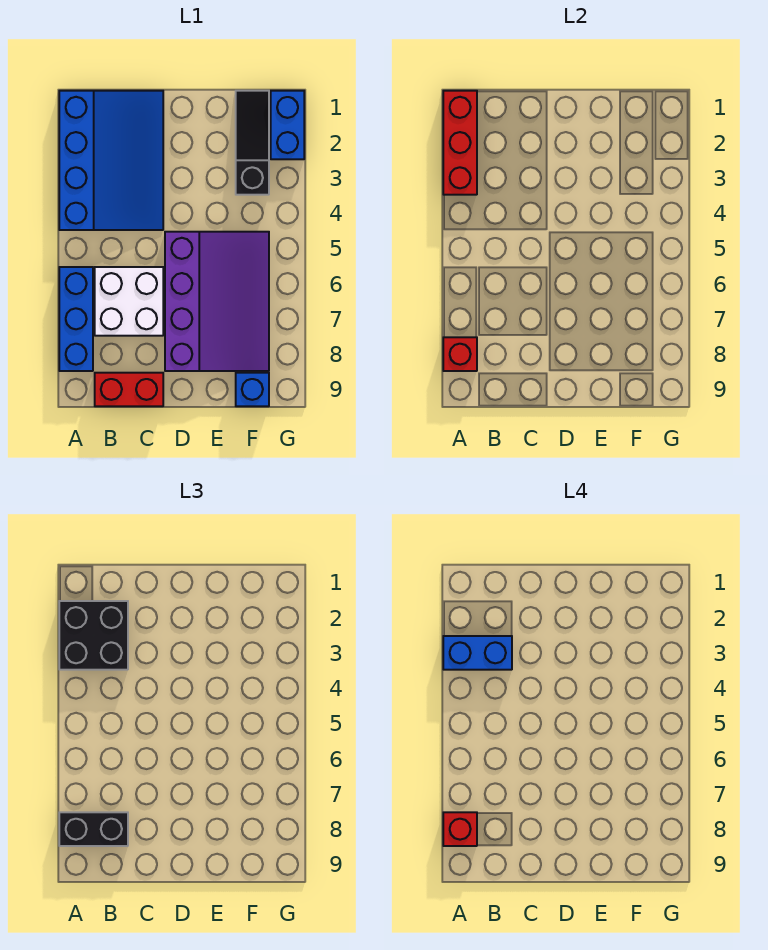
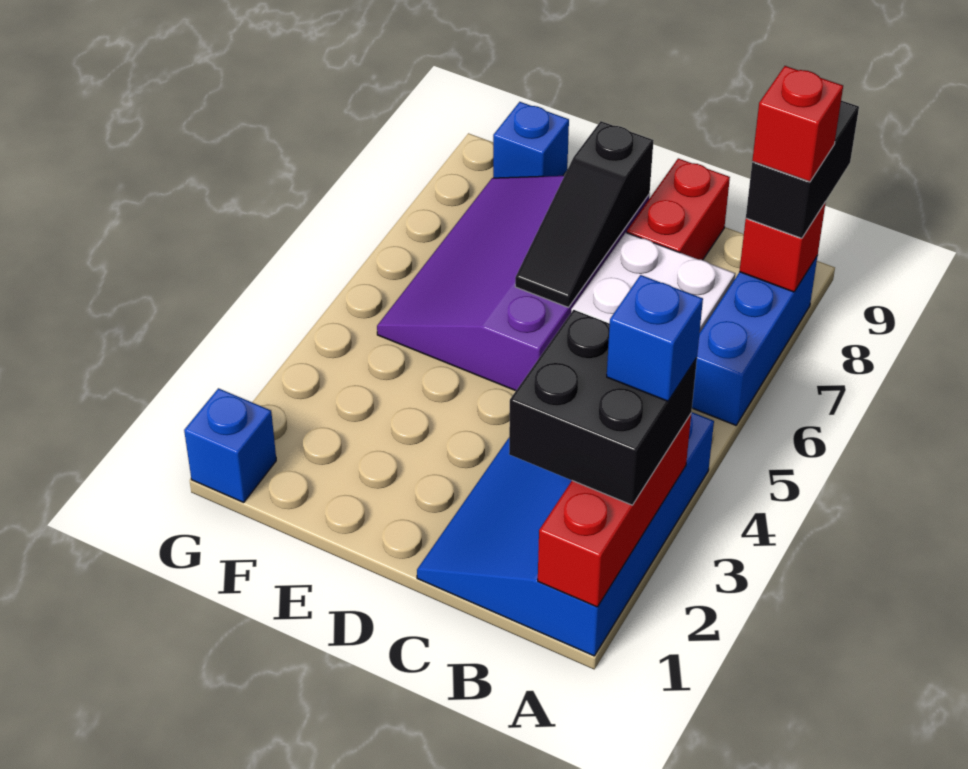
blue brick A3:B3 level 4 -> blue brick A3 level 4
black brick A8:B8 level 3 -> black brick A8:A9 level 3
red brick B9:C9 level 1 -> red brick C8:C9 level 1
black slope F1:F3 level 1 top 3 -> black slope D6:D8 level 2 top 8
blue brick G1:G2 level 1 -> blue brick G1 level 1

